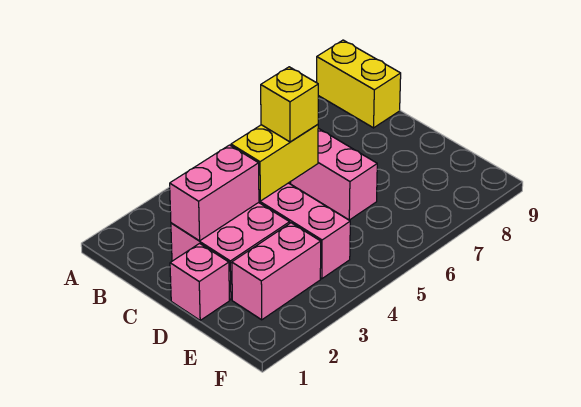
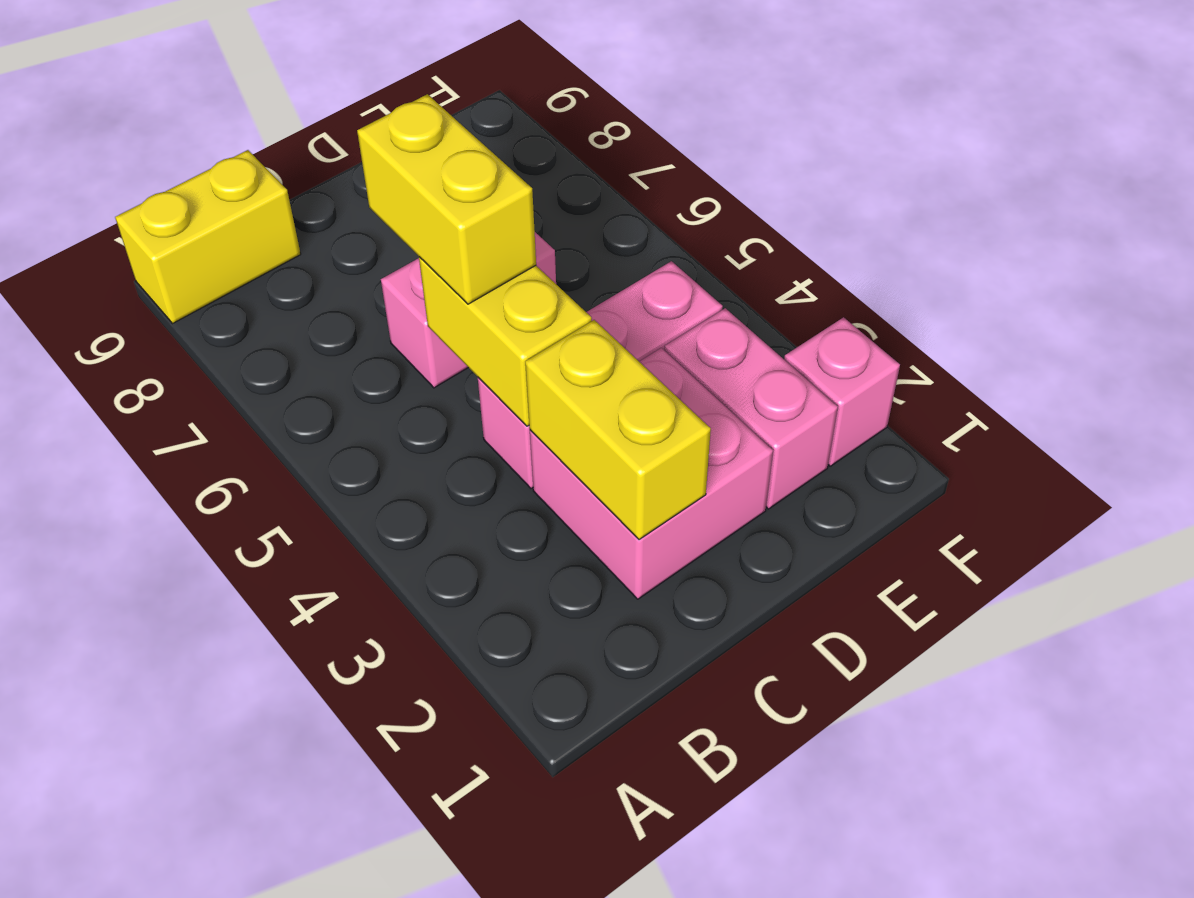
pink brick C2:C3 level 2 -> yellow brick C2:C3 level 2
yellow brick C5 level 3 -> yellow brick C5:C6 level 3
pink brick D1 level 1 -> pink brick F2 level 1

